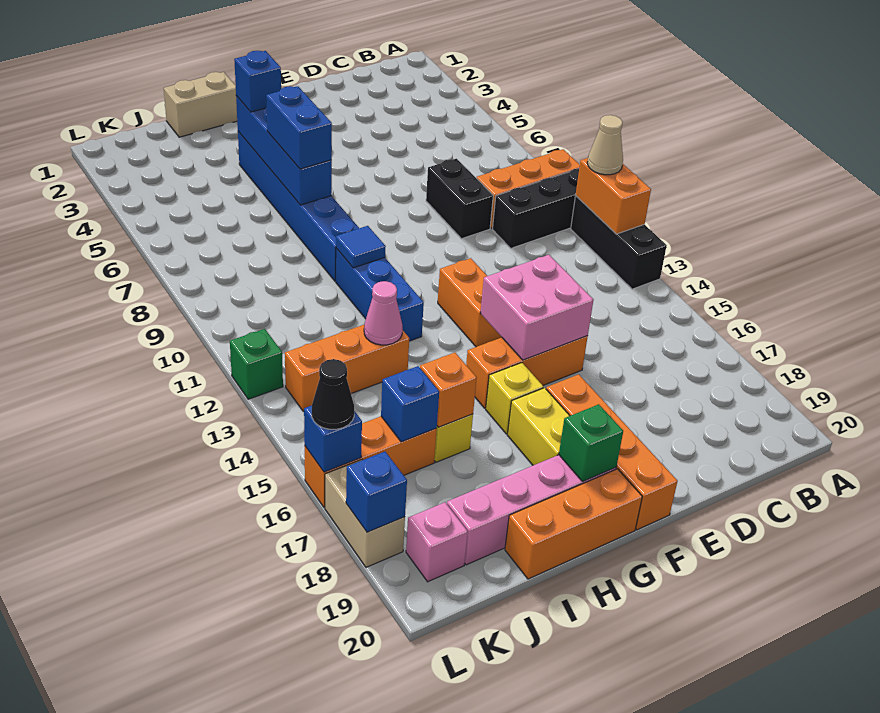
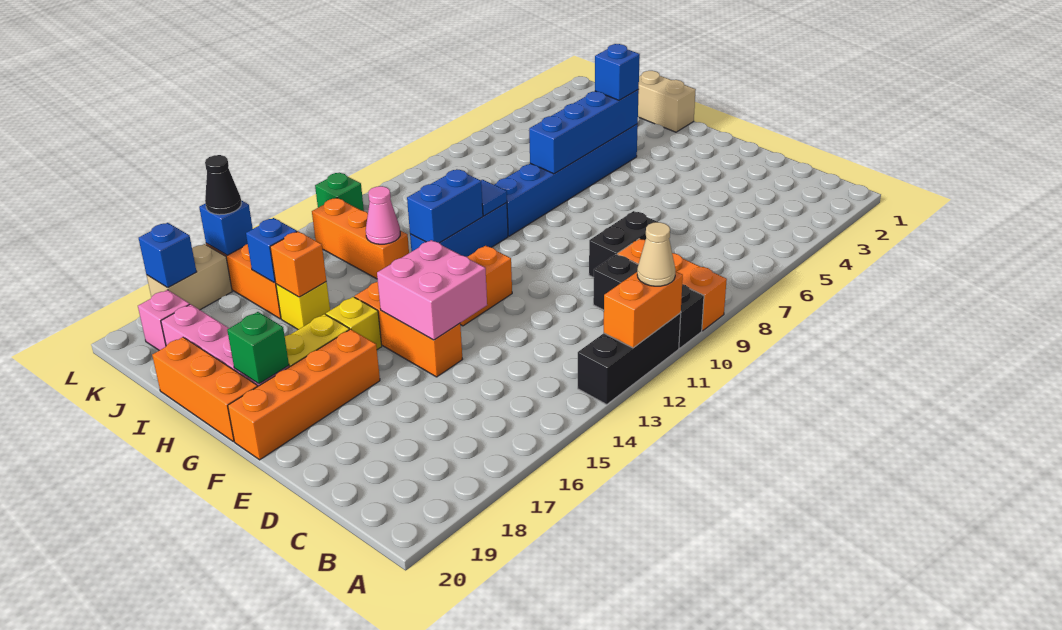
blue brick H6:H7 level 3 -> blue brick H11:H12 level 2

